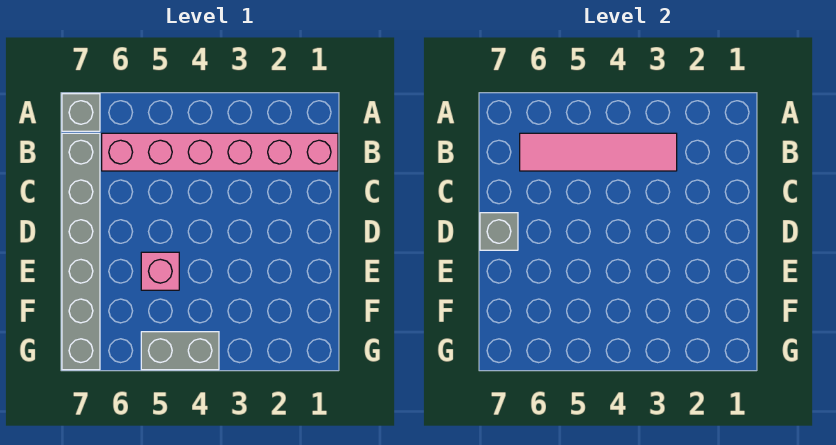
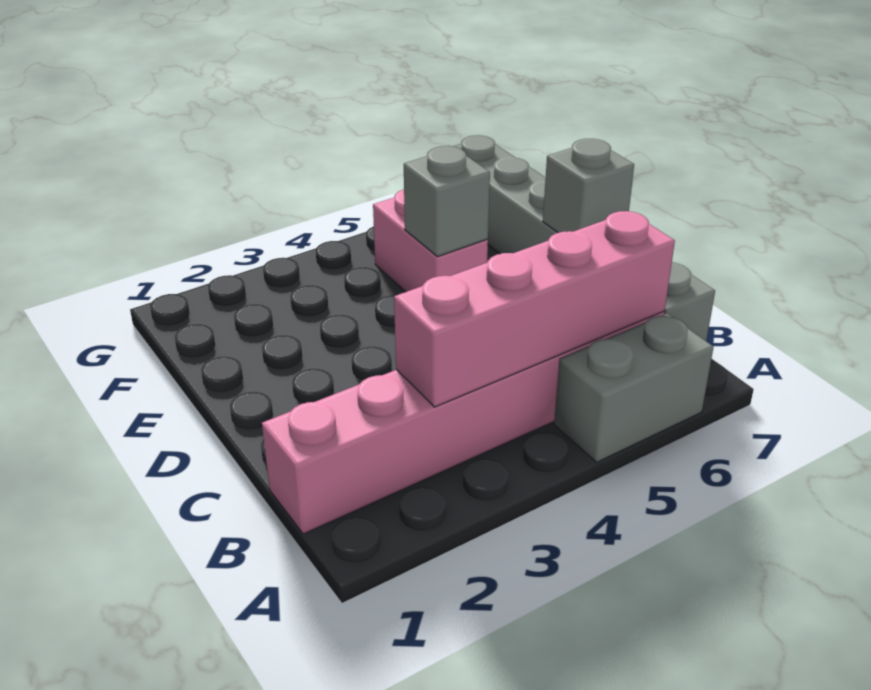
grey brick A7 level 1 -> grey brick E5 level 2
pink tile B3:B6 level 2 -> pink brick B3:B6 level 2
pink brick E5 level 1 -> pink brick E5:F5 level 1
grey brick G4:G5 level 1 -> grey brick A5:A6 level 1

